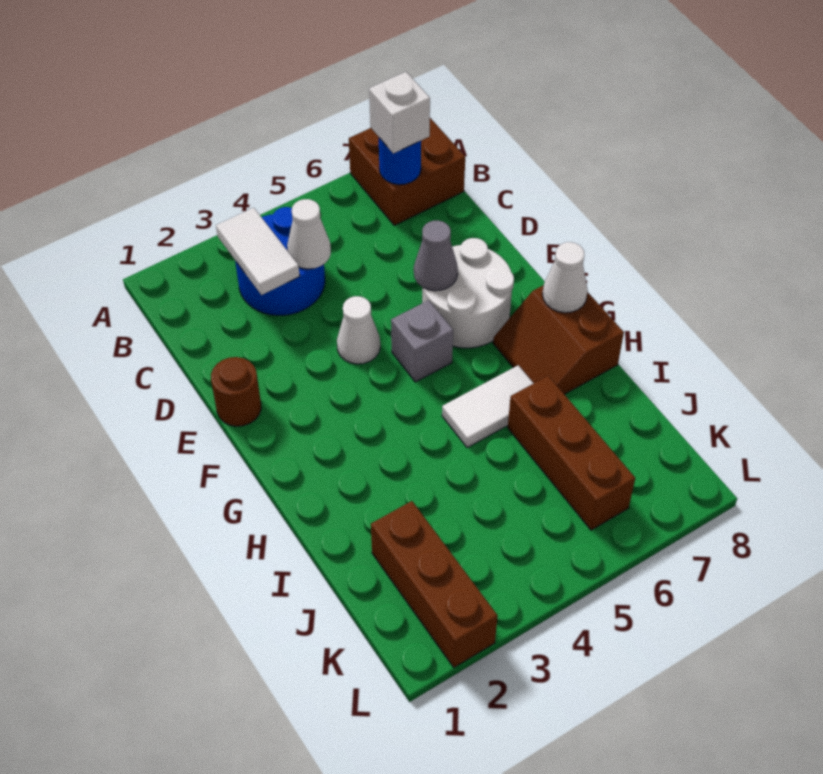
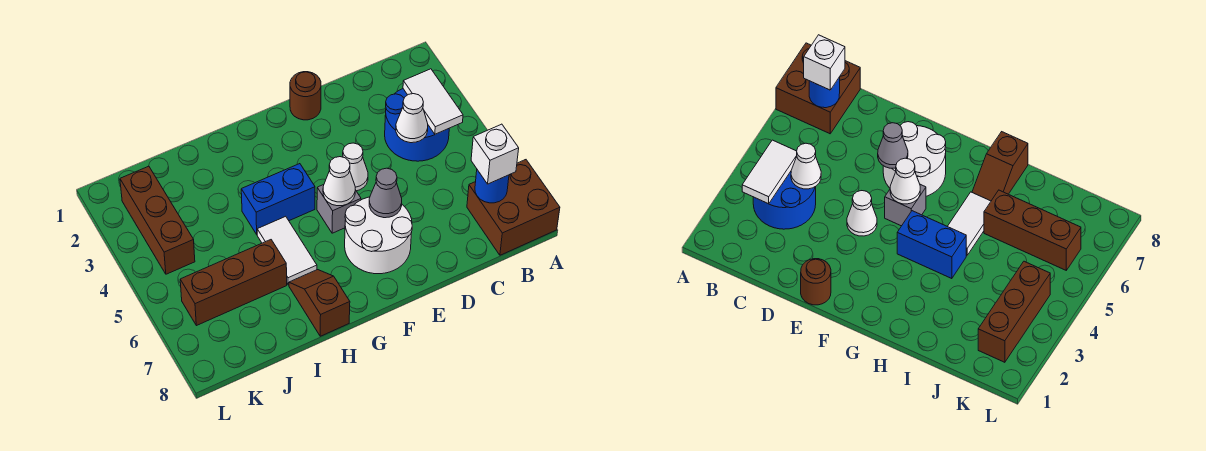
white tile B3:C3 level 2 -> white tile B3:B4 level 2
none -> blue brick G4:H4 level 1
brown slope G7:H8 level 1 top 8 -> brown slope H7:H8 level 1 top 8
white cone G8 level 2 -> white cone F5 level 2
brown brick J2:L2 level 1 -> brown brick K2:K4 level 1

